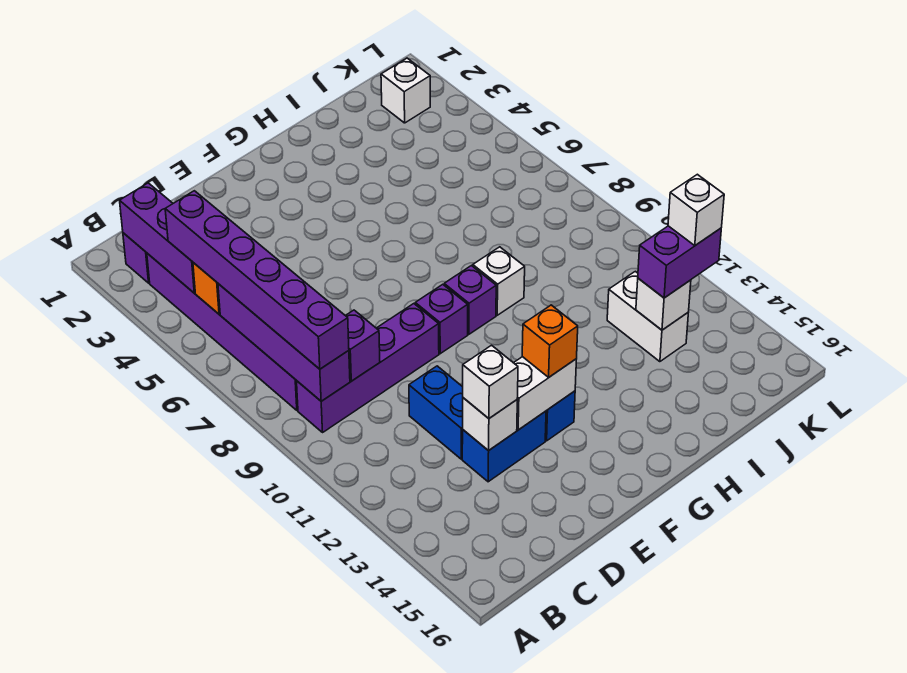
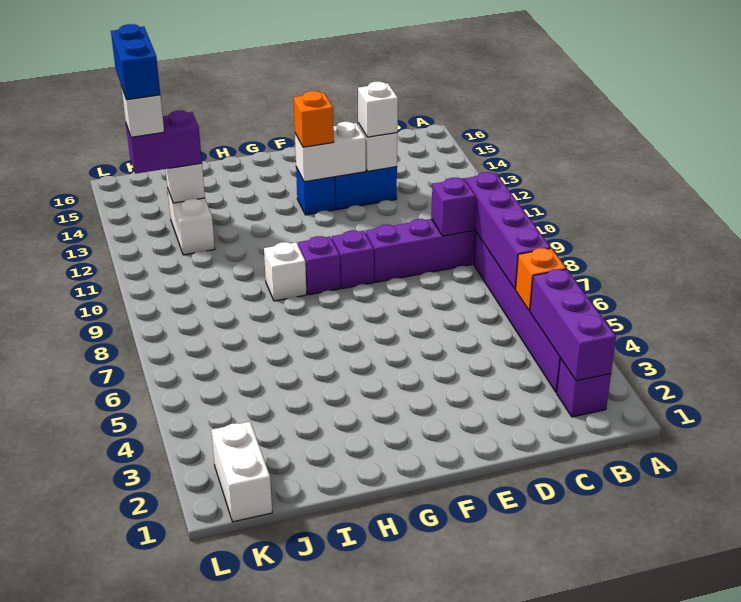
purple brick B4:B9 level 3 -> none
blue brick D11:D12 level 1 -> blue brick K13:K14 level 5
white brick K2 level 1 -> white brick K1:K2 level 1

